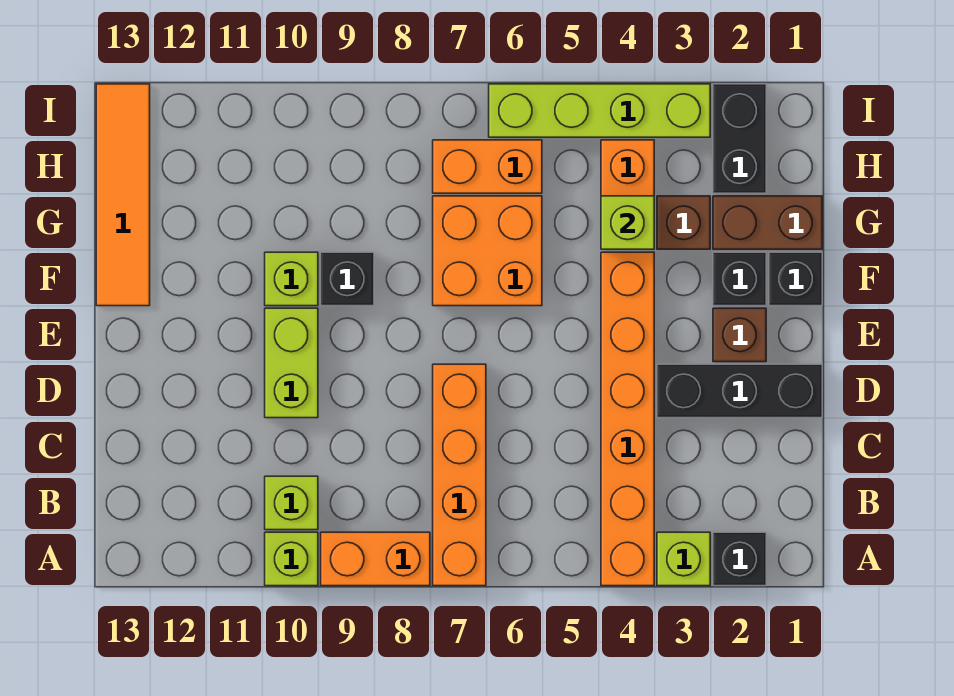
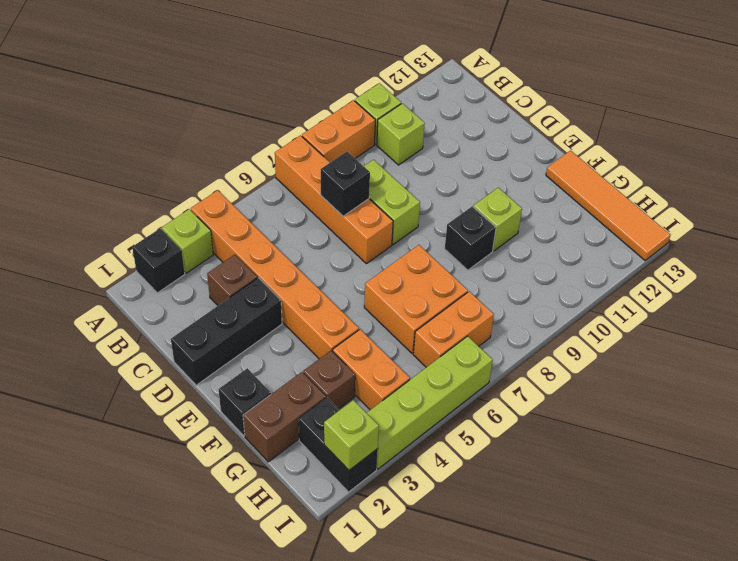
lime brick D10:E10 level 1 -> lime brick C8:D8 level 1
brown brick E2 level 1 -> brown brick C3 level 1
black brick F2 level 1 -> black brick C7 level 2
lime brick G4 level 2 -> lime brick I2 level 2

